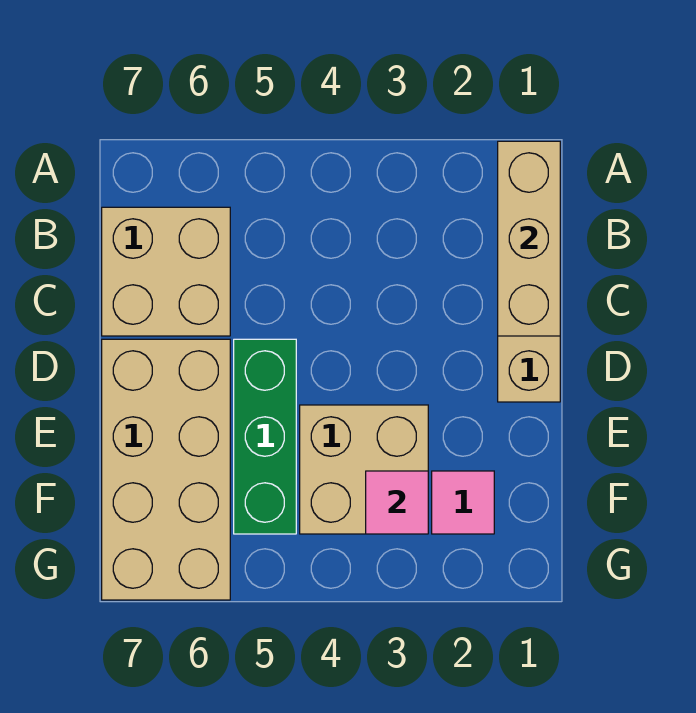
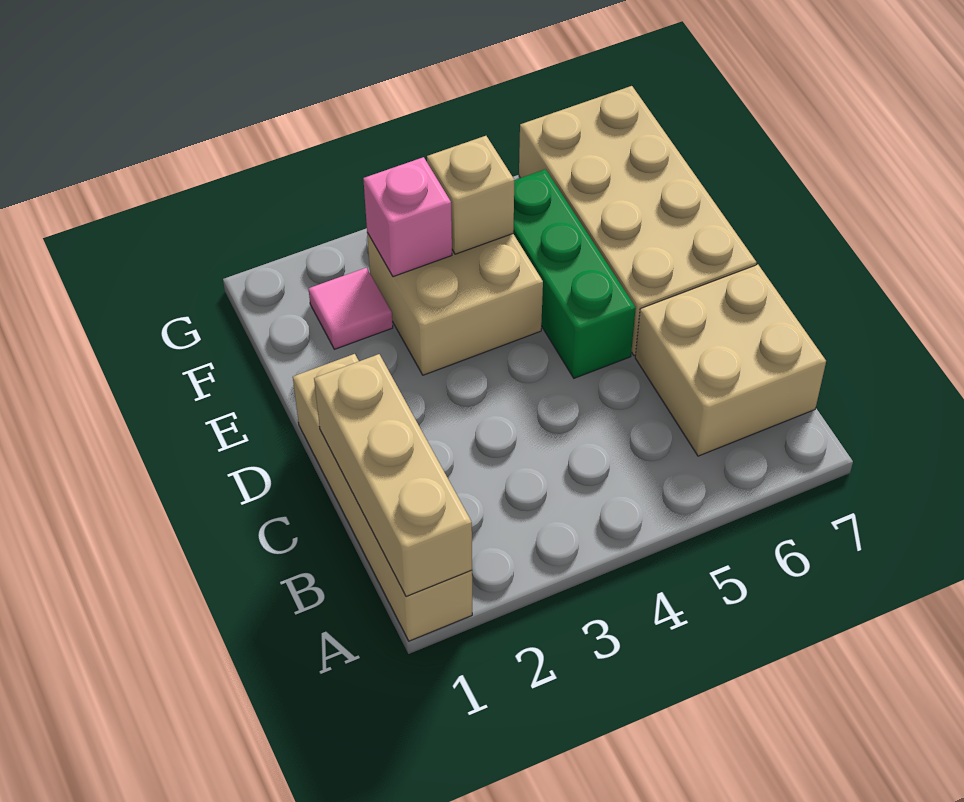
pink tile F3 level 2 -> pink brick F3 level 2
none -> tan brick F4 level 2

